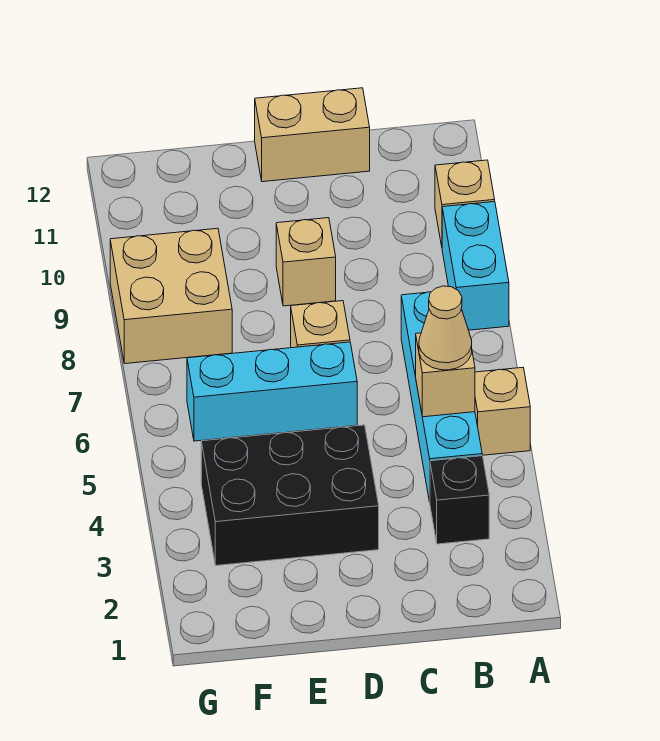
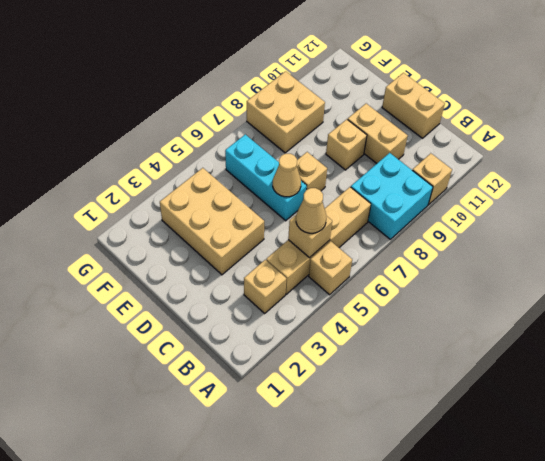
cyan brick A8:A9 level 1 -> cyan brick A8:B9 level 1
black brick B3 level 1 -> tan brick B3 level 1
cyan brick B4:B7 level 1 -> tan brick B4:B7 level 1
none -> tan brick C10:D10 level 1
black brick D3:F4 level 1 -> tan brick D3:F4 level 1
none -> tan cone D6 level 2

